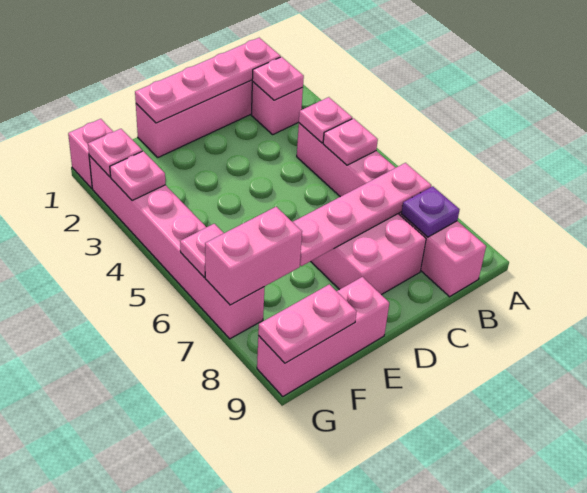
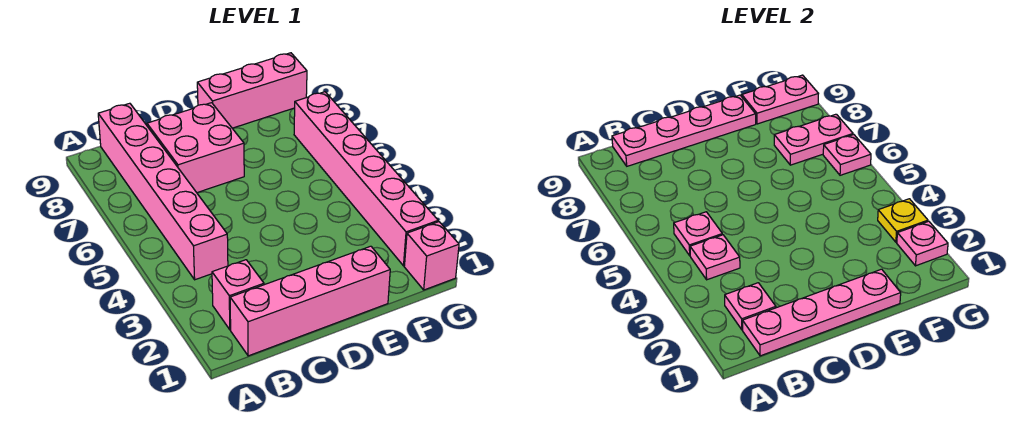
pink plate B7:E7 level 2 -> pink plate B9:E9 level 2
purple plate B8 level 2 -> none
pink brick F7:G7 level 2 -> pink plate F7:G7 level 2
pink plate G3 level 2 -> yellow plate G3 level 2

